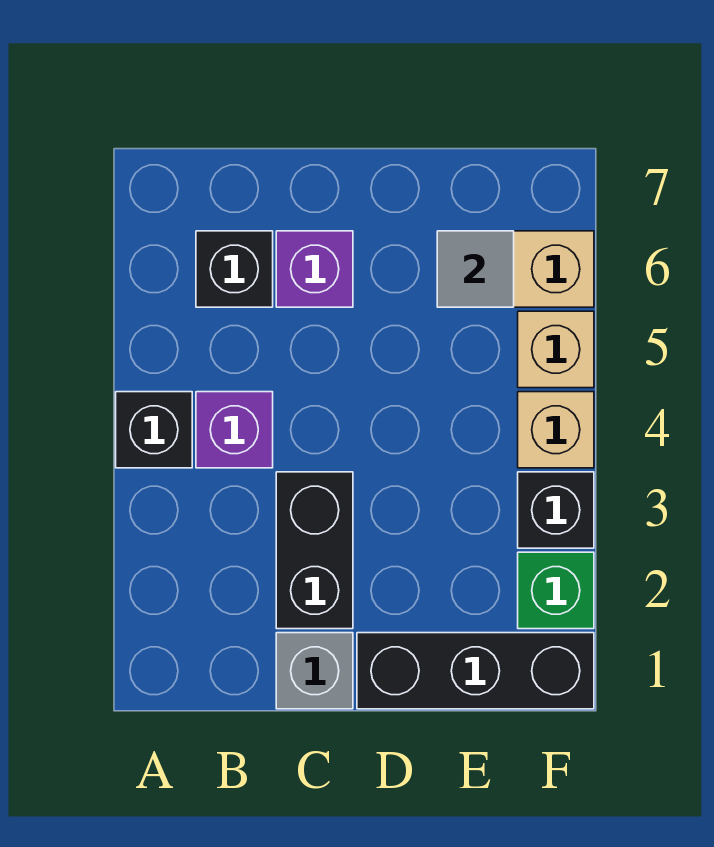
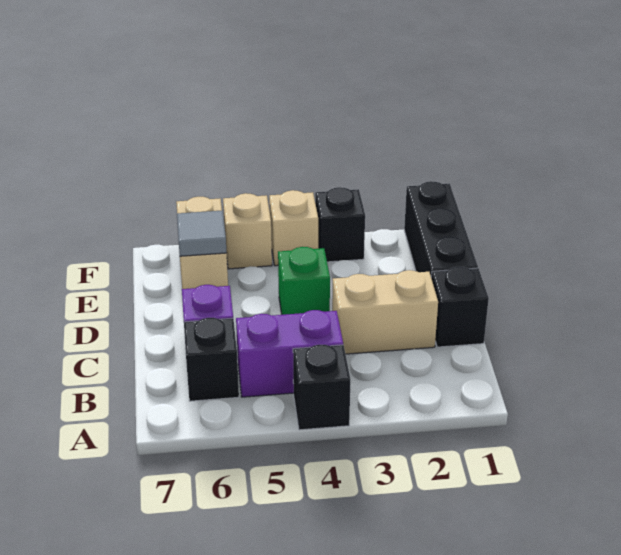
purple brick B4 level 1 -> purple brick B4:B5 level 1
grey brick C1 level 1 -> black brick C1 level 1
black brick C2:C3 level 1 -> tan brick C2:C3 level 1
green brick F2 level 1 -> green brick D4 level 1

